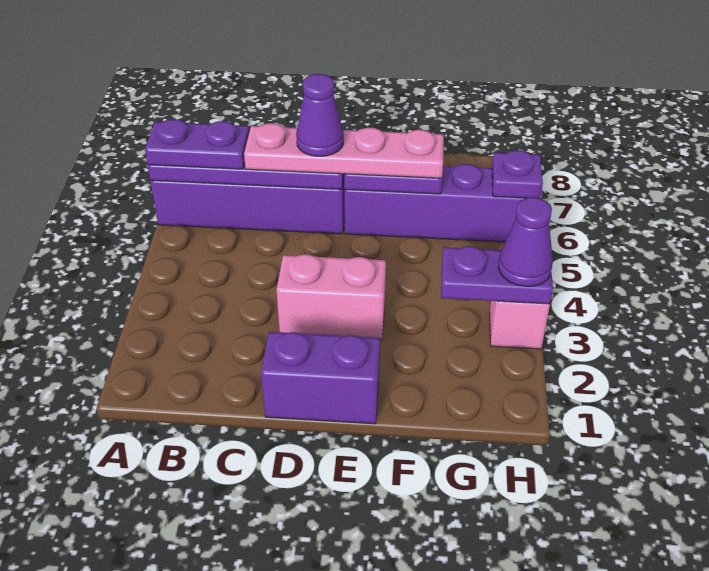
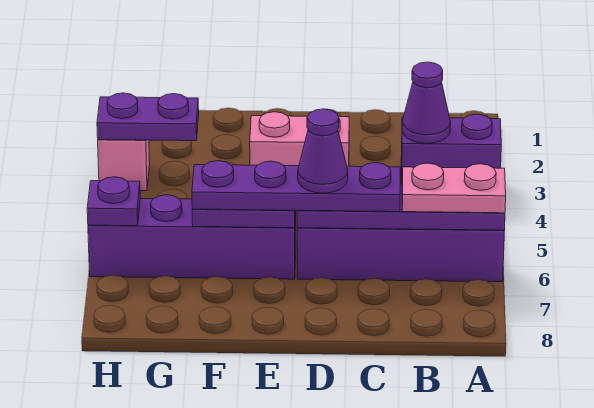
purple plate A6:B6 level 3 -> pink plate A6:B6 level 3
pink plate C6:F6 level 3 -> purple plate C6:F6 level 3
purple brick D1:E1 level 1 -> purple brick A3:B3 level 1
purple cone H3 level 3 -> purple cone B3 level 2

